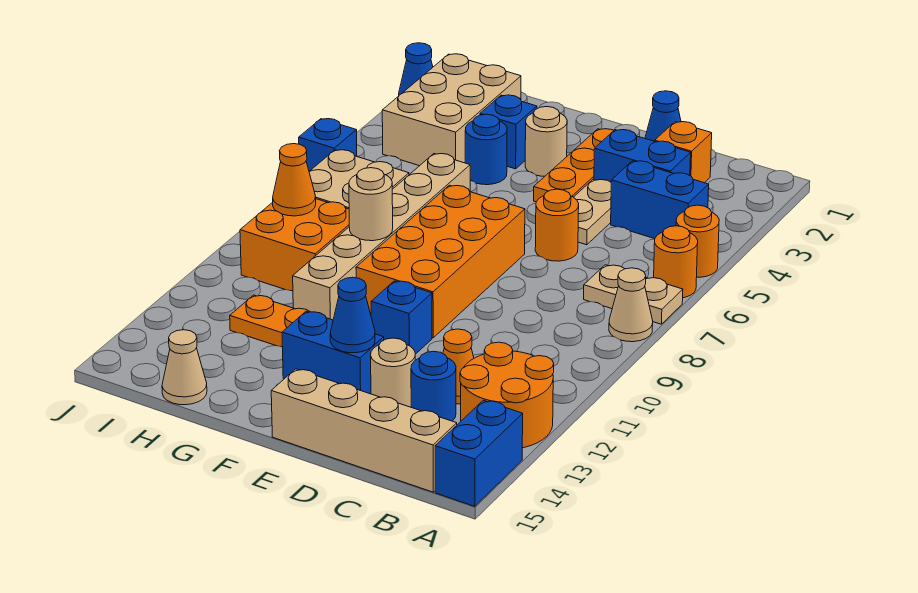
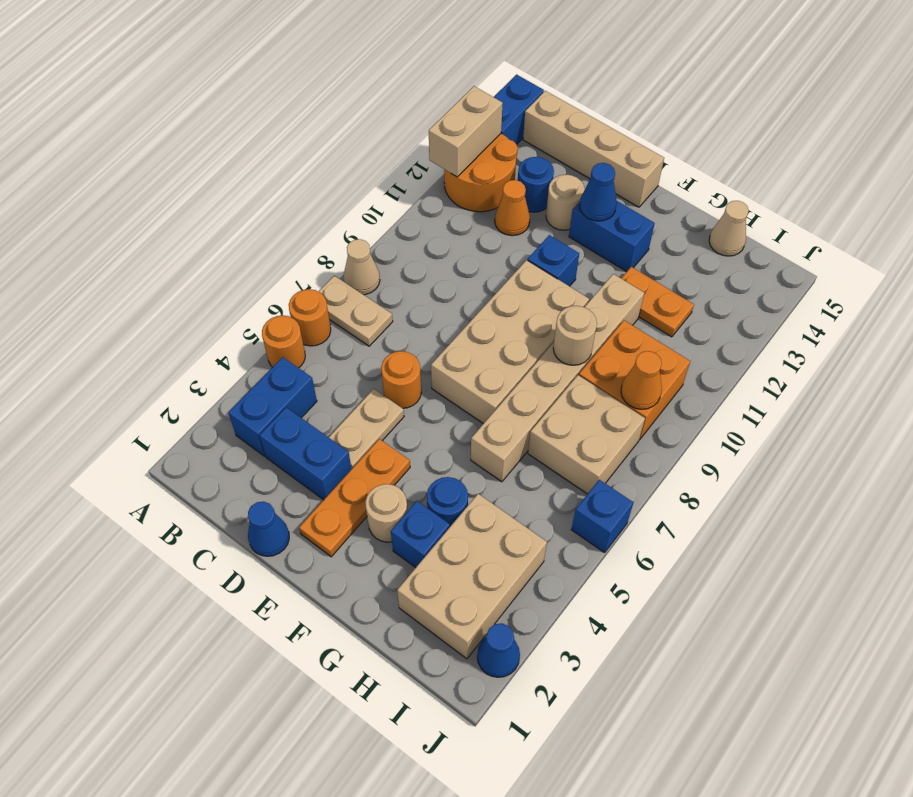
none -> tan brick A12:A13 level 2
blue brick B4:C4 level 1 -> blue brick B3:B4 level 1
orange brick C2 level 1 -> none
orange brick E7:F10 level 1 -> tan brick E7:F10 level 1

